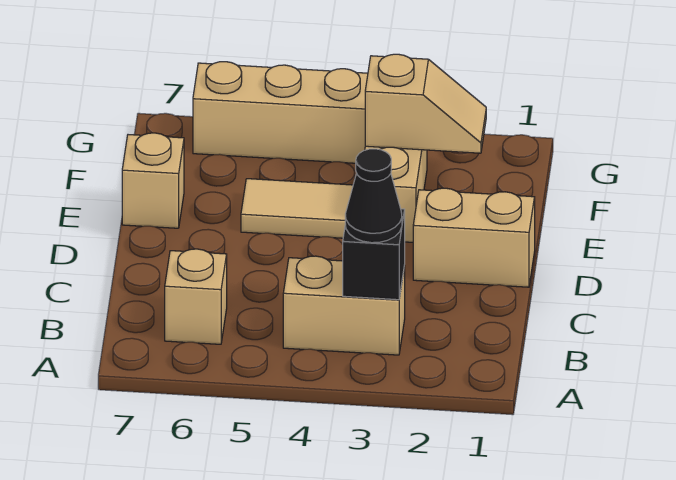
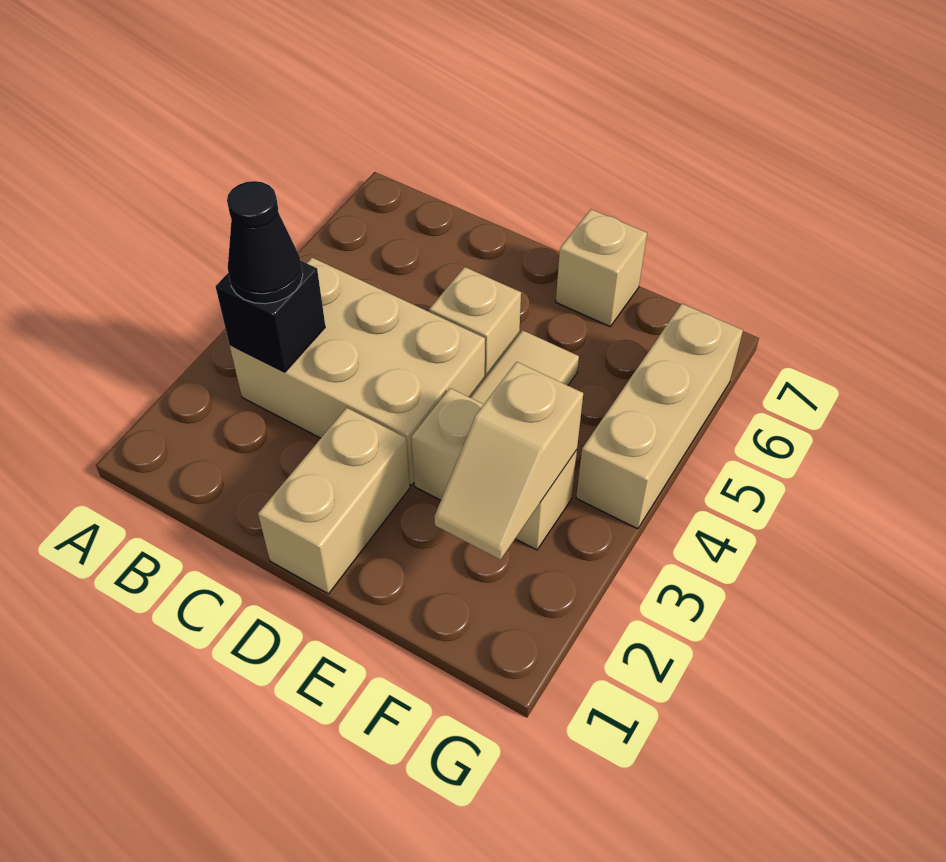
tan brick B3:B4 level 1 -> tan brick B3:D4 level 1
tan brick B6 level 1 -> tan brick D5 level 1

